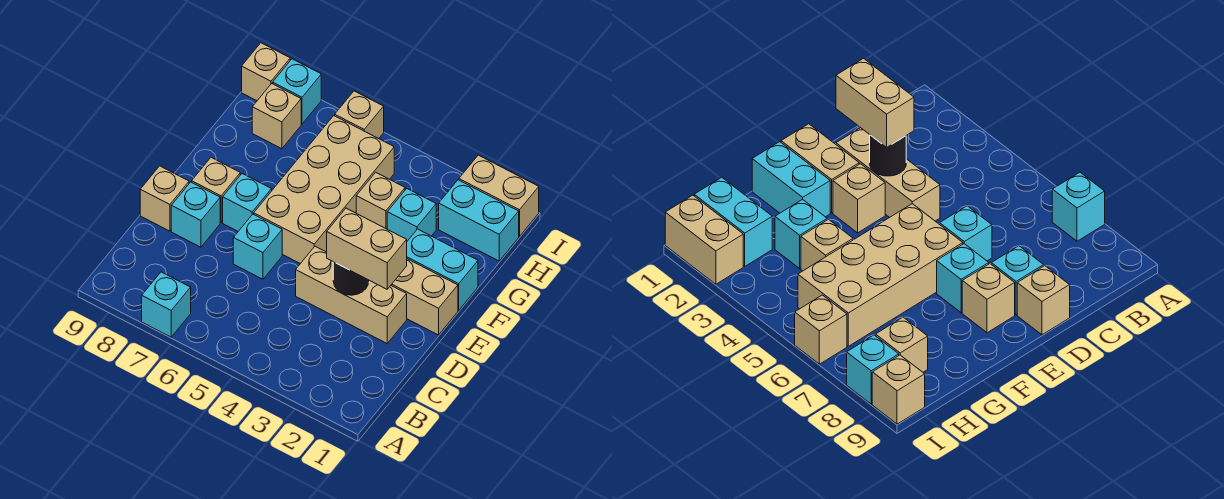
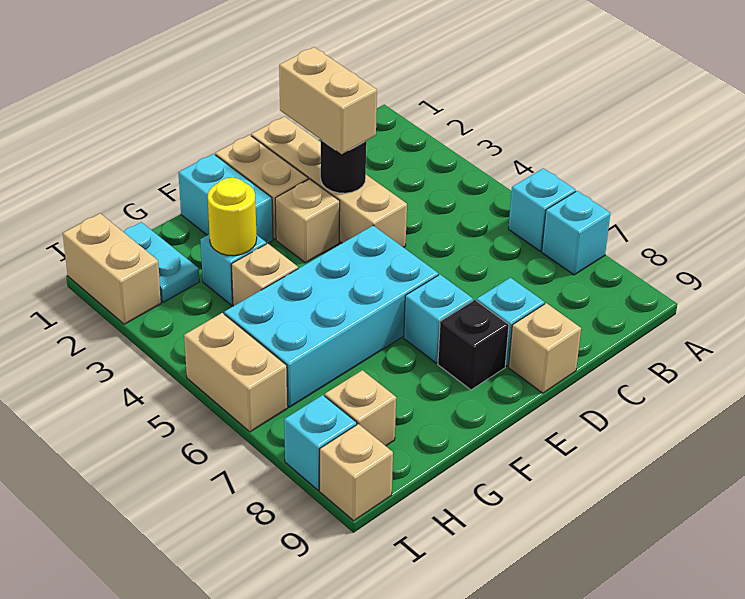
tan brick D2:D4 level 1 -> tan brick D1:D4 level 1
cyan brick D6 level 1 -> cyan brick A6 level 1
tan brick E5:H6 level 1 -> cyan brick E5:H6 level 1
tan brick E8 level 1 -> black brick E8 level 1
none -> yellow round brick G3 level 2
cyan brick H1:H2 level 1 -> cyan plate H1:H2 level 1
tan brick I6 level 1 -> tan brick I5:I6 level 1

